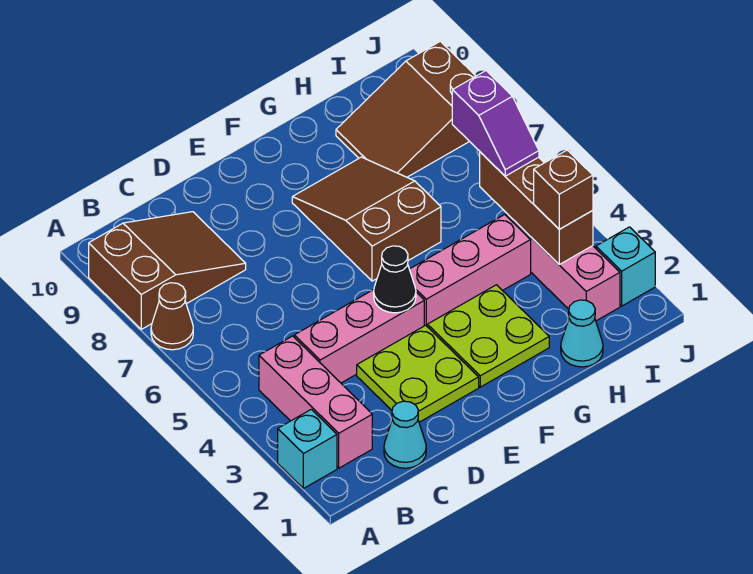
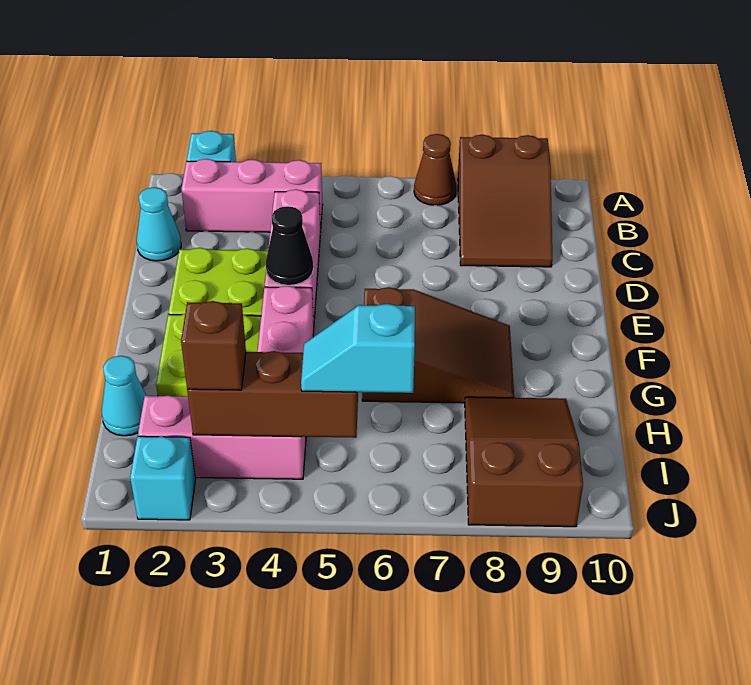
purple slope I5:I6 level 3 top 6 -> cyan slope I5:I6 level 3 top 6

